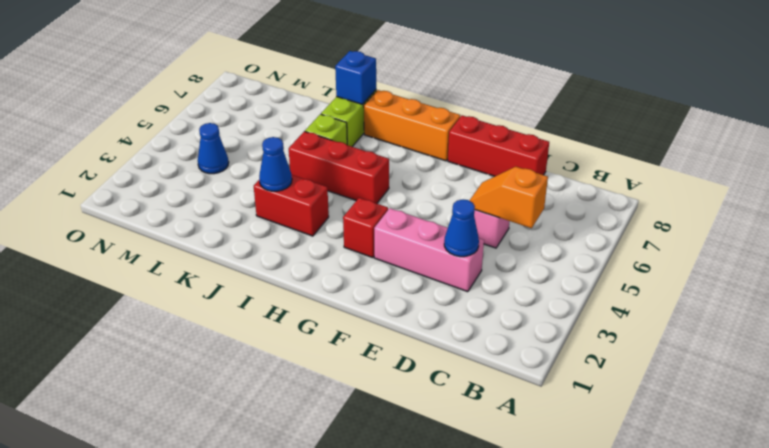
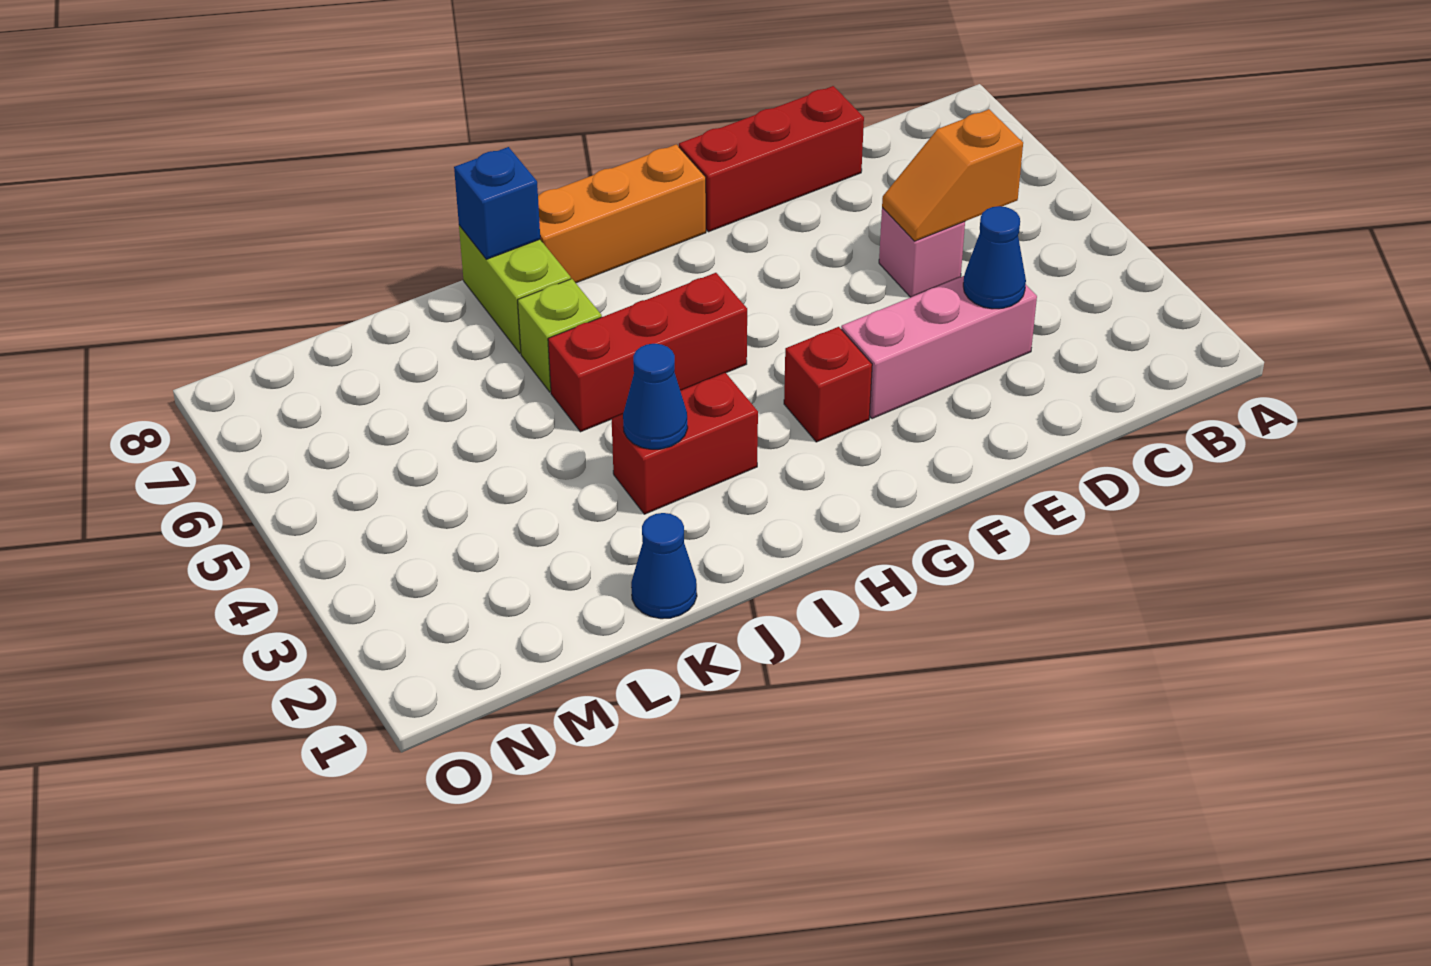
blue cone M4 level 1 -> blue cone K1 level 1

